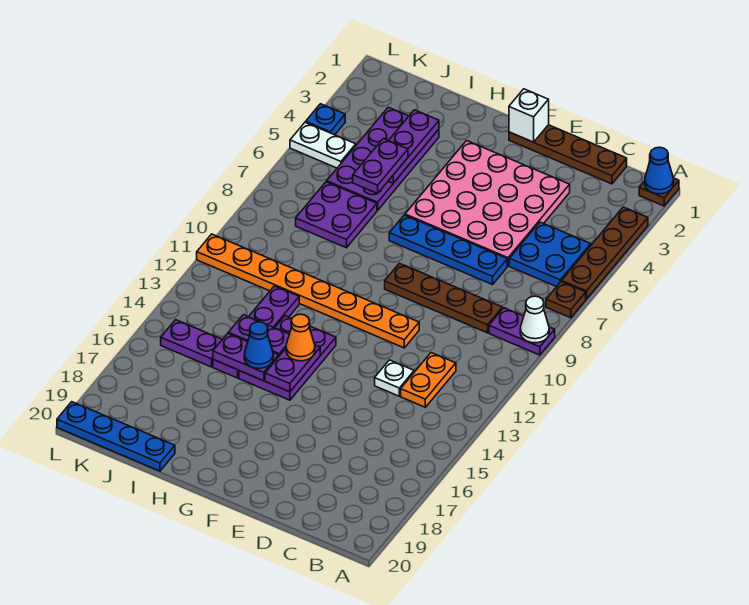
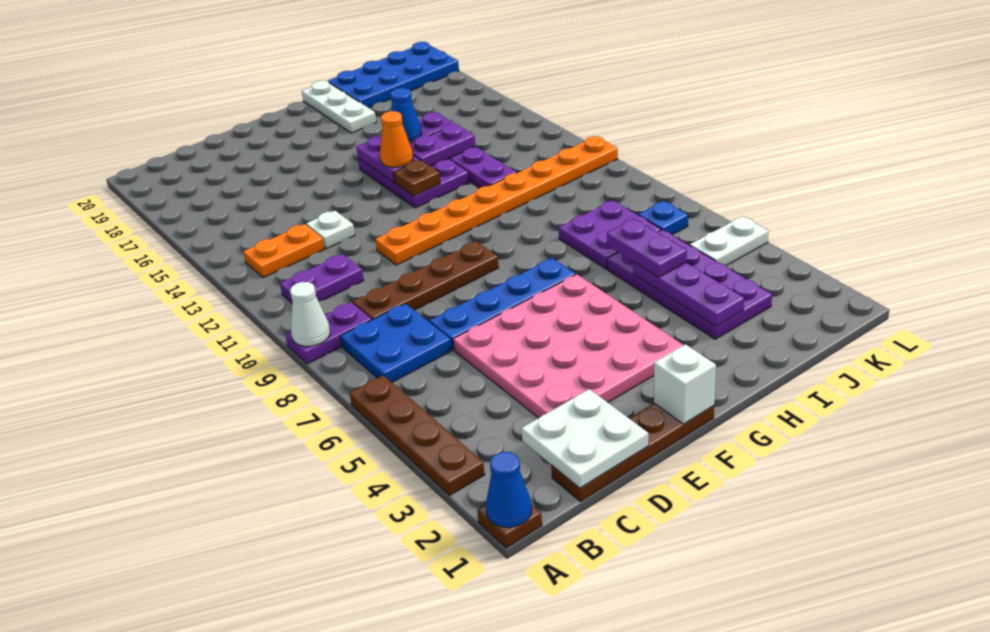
brown plate A7 level 1 -> brown plate G13 level 2
blue plate B5:C6 level 1 -> blue plate B7:C8 level 1
none -> white plate C1:D2 level 2
orange plate C12:C13 level 1 -> orange plate B13:C13 level 1
none -> white plate H18:H20 level 1
blue plate I20:L20 level 1 -> blue plate I19:L20 level 1
purple plate J15:K15 level 1 -> purple plate B11:C11 level 1
blue plate L4 level 1 -> blue plate K7 level 1

